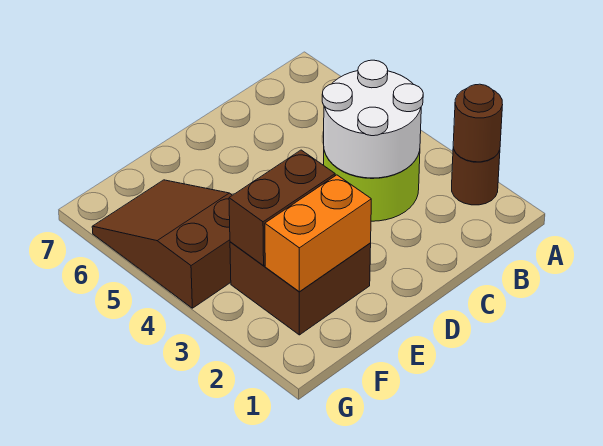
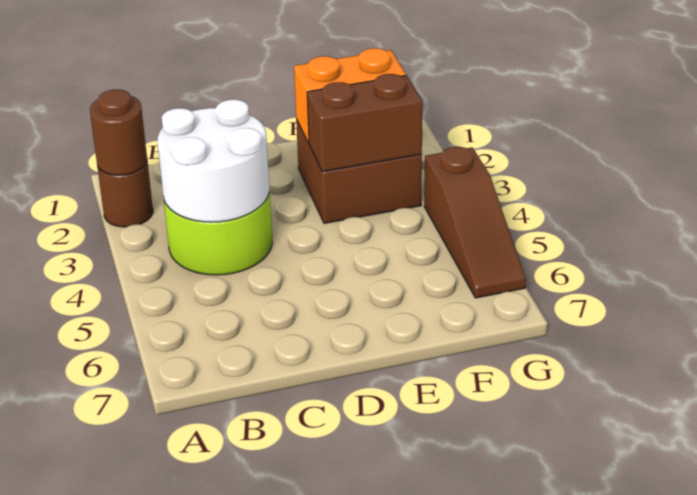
brown slope F4:G6 level 1 top 4 -> brown slope G4:G6 level 1 top 4

